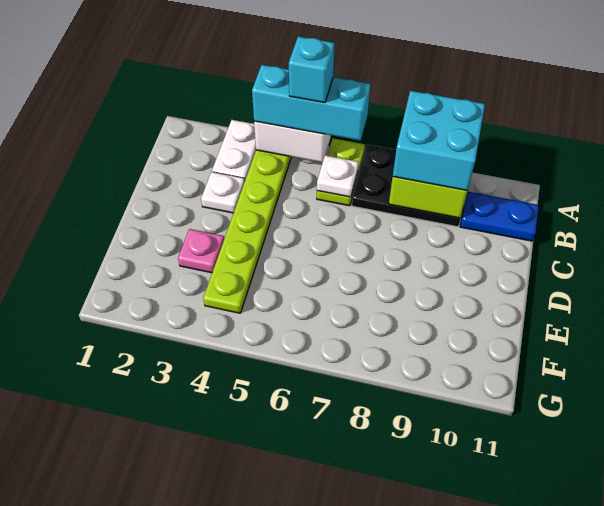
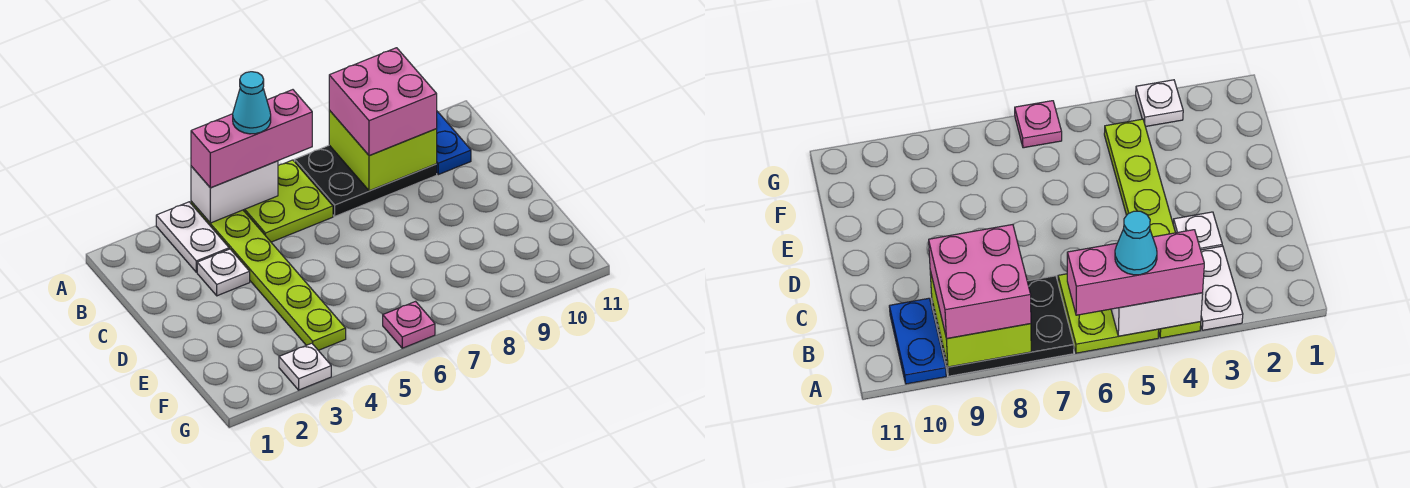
cyan brick A4:A6 level 3 -> pink brick A4:A6 level 3
cyan brick A5 level 4 -> cyan cone A5 level 4
lime plate A6:B6 level 1 -> lime plate A5:B6 level 1
cyan brick A8:B9 level 3 -> pink brick A8:B9 level 3
white plate B6 level 2 -> white plate G3 level 1
blue plate B10:B11 level 1 -> blue plate A10:B10 level 1
pink plate E3 level 1 -> pink plate G6 level 1

